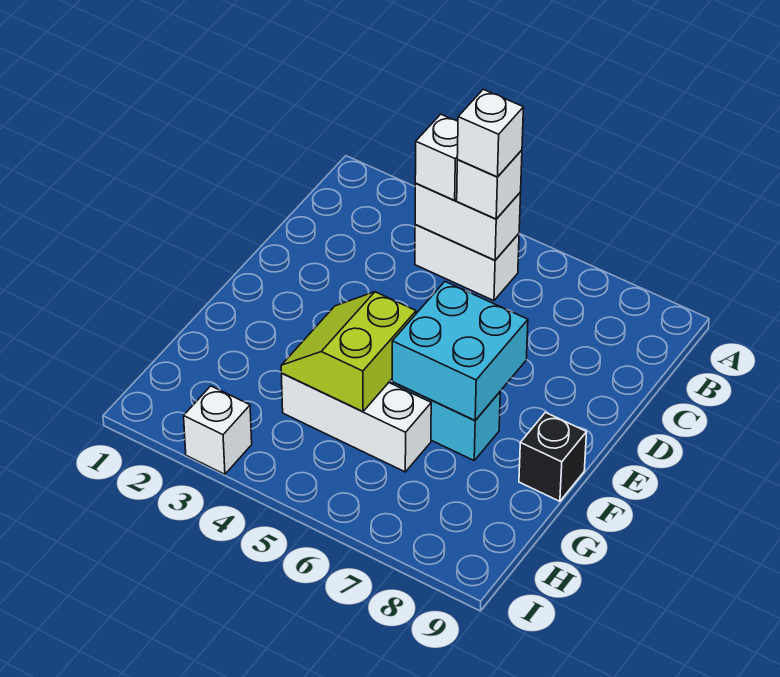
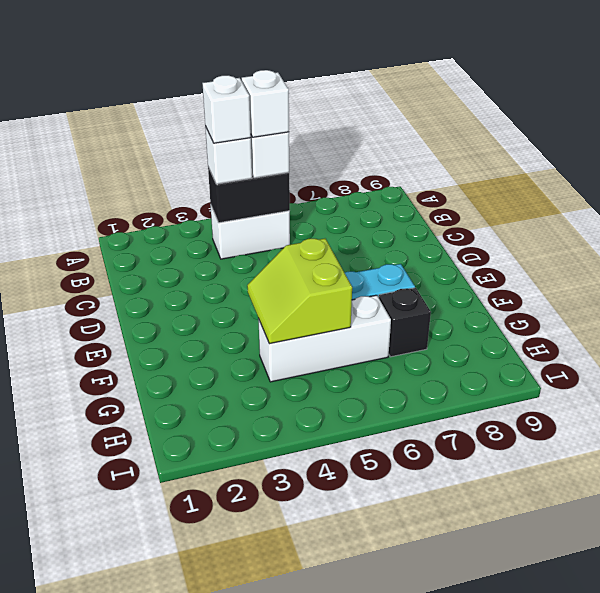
white brick B4:B5 level 2 -> black brick B4:B5 level 2
cyan brick E6:F7 level 2 -> none
black brick F9 level 1 -> black brick G7 level 1
white brick I3 level 1 -> white brick B4 level 4

